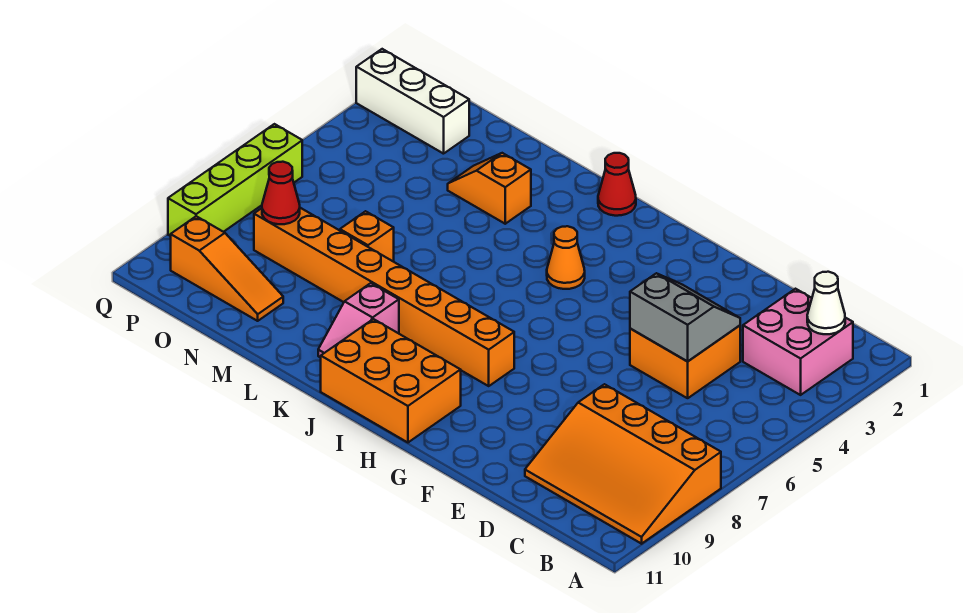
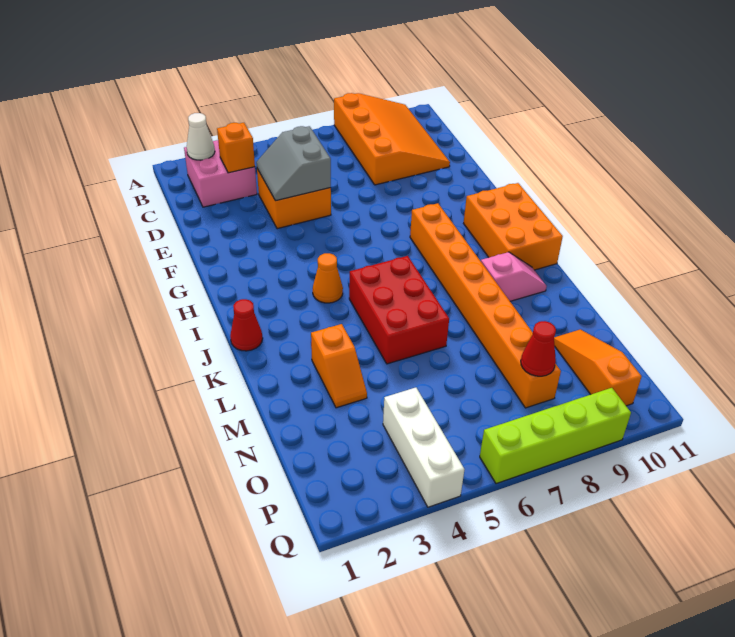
none -> red brick J5:L6 level 1
orange brick M7 level 1 -> orange brick C3 level 2
white brick O2:Q2 level 1 -> white brick O4:Q4 level 1

